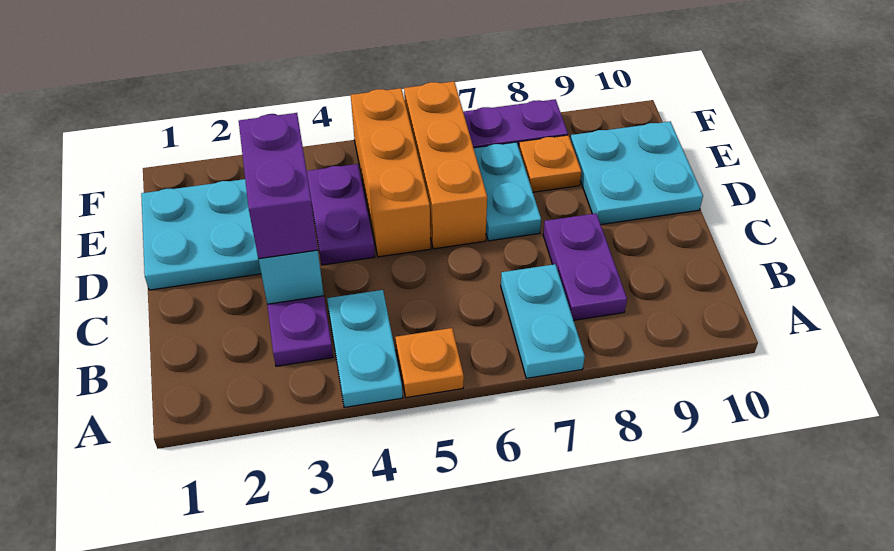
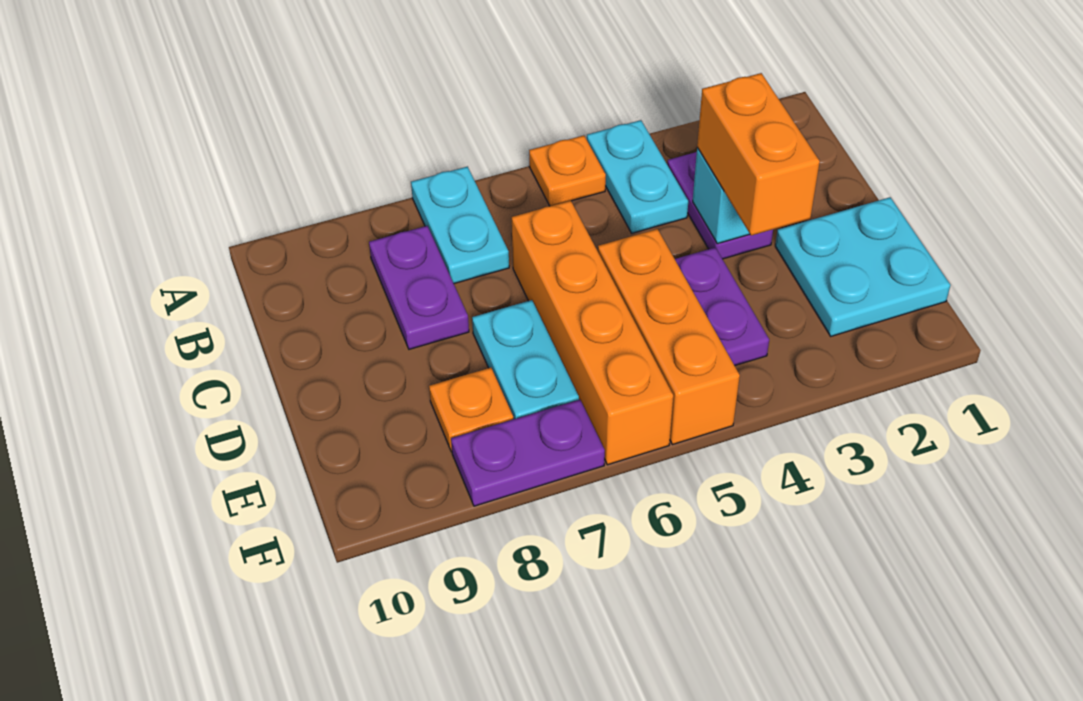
purple brick C3:D3 level 3 -> orange brick C3:D3 level 3
orange brick D6:F6 level 1 -> orange brick C6:F6 level 1
cyan plate D9:E10 level 1 -> none

